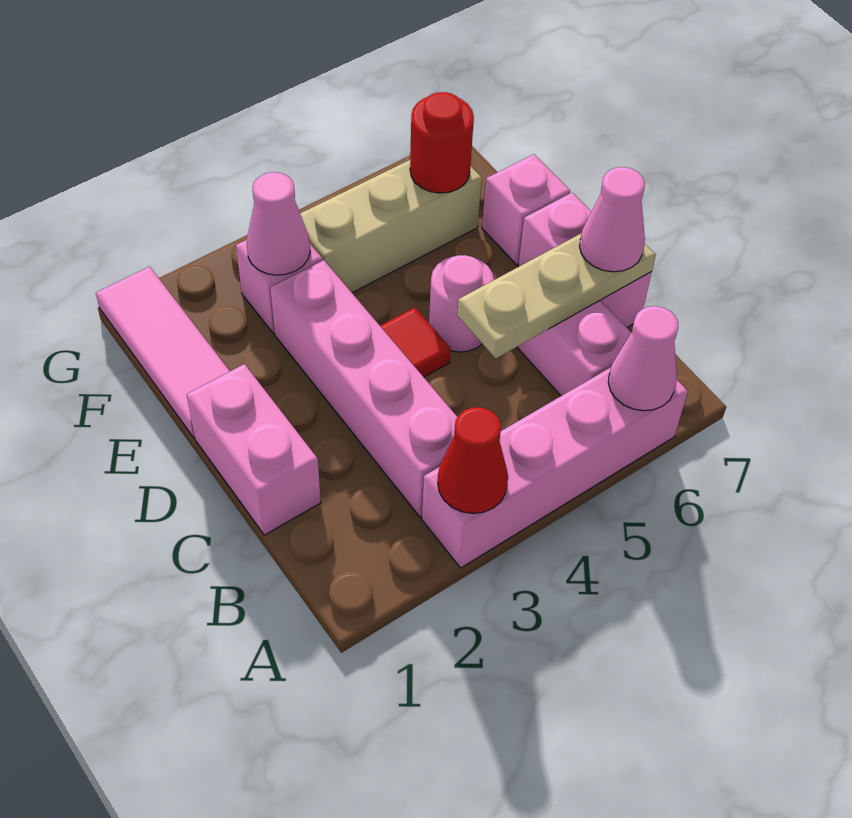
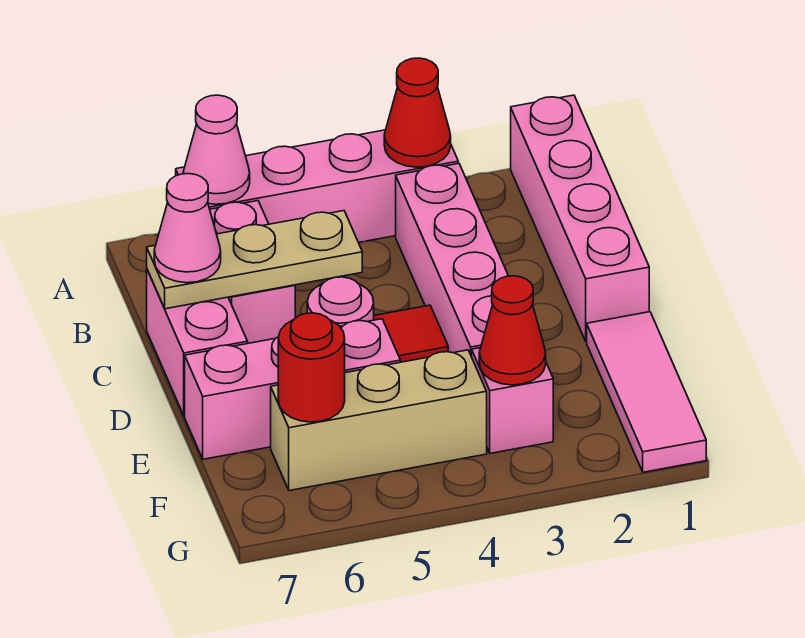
pink brick C1:D1 level 1 -> pink brick A1:D1 level 1
pink brick E7 level 1 -> pink brick E5:E7 level 1
pink cone F3 level 2 -> red cone F3 level 2

